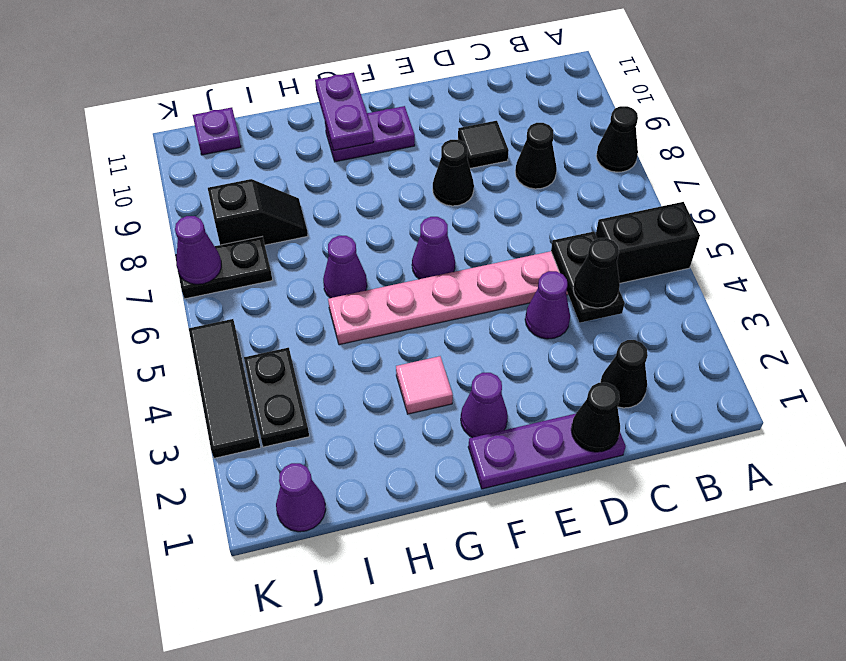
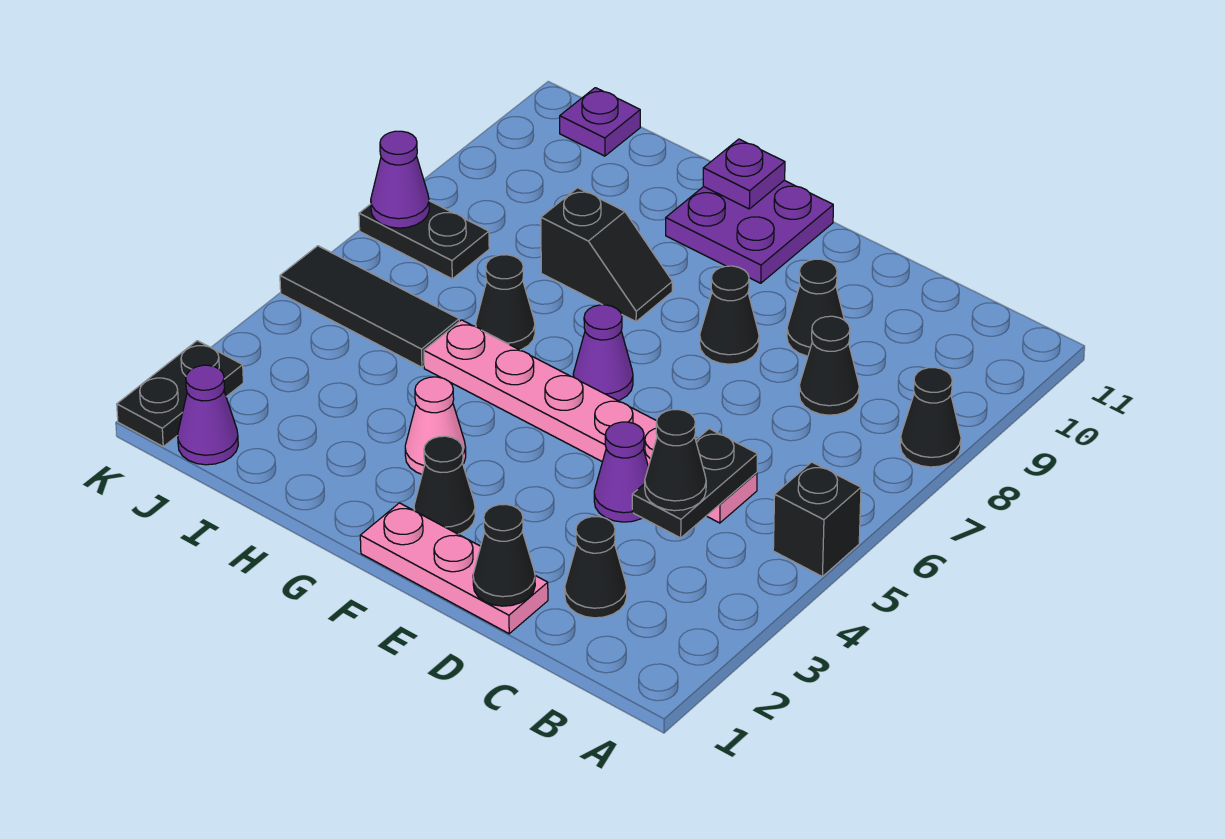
black brick A5:B5 level 1 -> black brick A5 level 1
purple plate D1:F1 level 1 -> pink plate D1:F1 level 1
black tile D9 level 1 -> black cone D9 level 1
purple cone F2 level 1 -> black cone F2 level 1
purple plate F10:G10 level 1 -> purple plate F10:G11 level 1
pink tile G3 level 1 -> pink cone G3 level 1
purple plate G10:G11 level 2 -> purple plate G11 level 2
purple cone H6 level 1 -> black cone H6 level 1
black slope I8:J8 level 1 top J -> black slope G8:H8 level 1 top H
black plate J3:J4 level 1 -> black plate K1:K2 level 1
black tile K3:K5 level 1 -> black tile I5:K5 level 1

